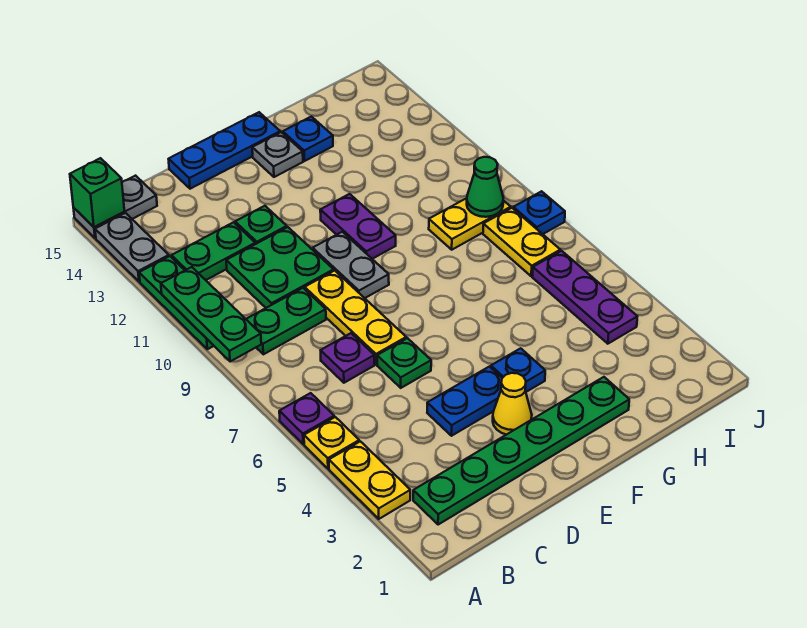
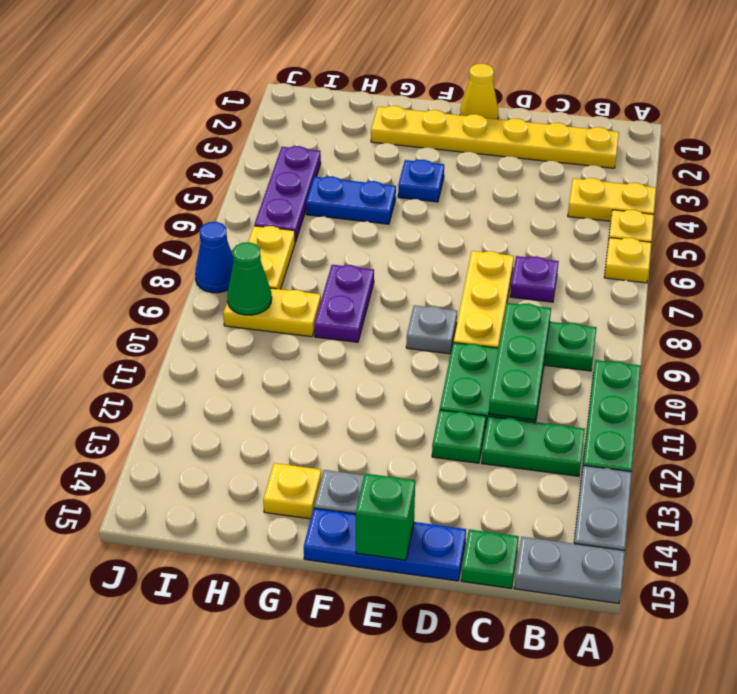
yellow plate A3:A4 level 1 -> yellow plate A4:B4 level 1
purple plate A6 level 1 -> yellow plate A6 level 1
green plate A9:A11 level 2 -> green plate C9:C11 level 2
green brick A15 level 2 -> green brick E15 level 2
green plate B2:G2 level 1 -> yellow plate B2:G2 level 1
blue plate D4:E4 level 1 -> blue plate G5:H5 level 1
green plate D6 level 1 -> green plate C15 level 1
yellow cone E3 level 1 -> yellow cone E1 level 1
grey plate E9:E10 level 1 -> grey plate E9 level 1
purple plate F10:F11 level 1 -> purple plate G8:G9 level 1
blue plate G14 level 1 -> yellow plate G14 level 1
blue plate J8 level 1 -> blue cone J8 level 1

